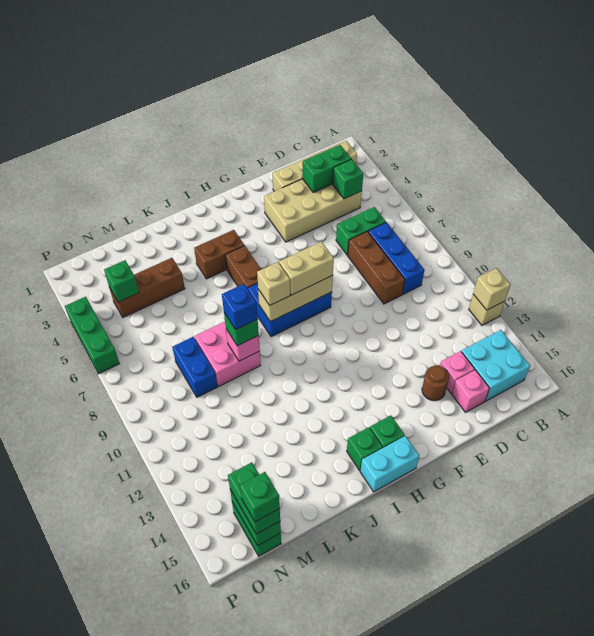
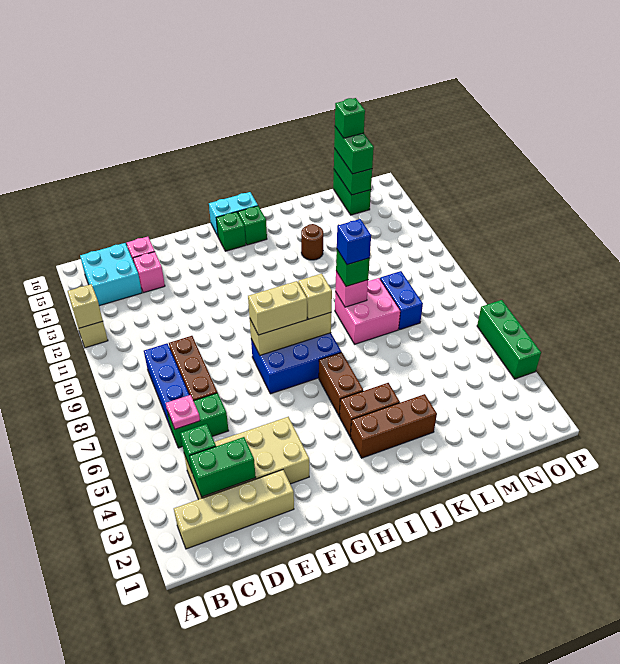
none -> pink plate C6 level 2
brown round brick E14 level 1 -> brown round brick K13 level 1
brown brick L4:N4 level 1 -> brown brick I3:K3 level 1
green brick N4 level 2 -> none

